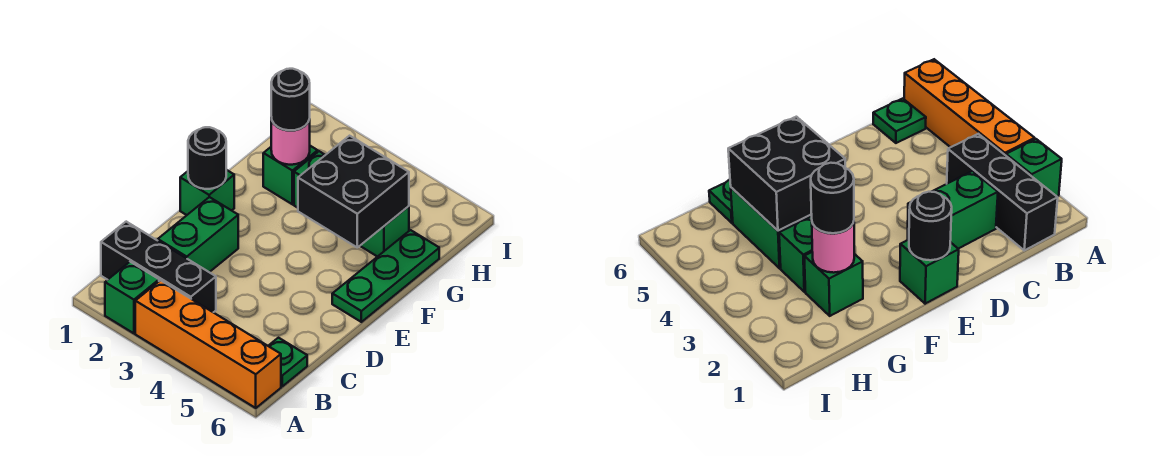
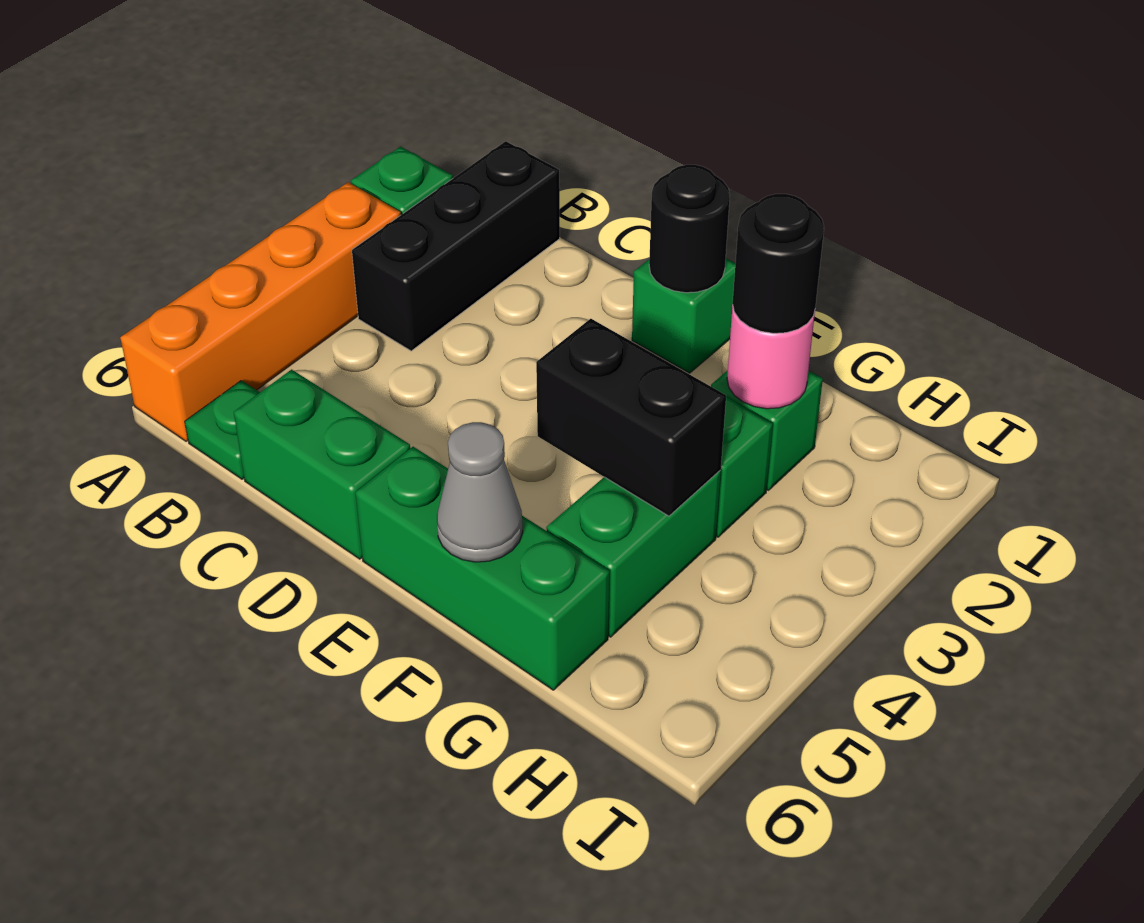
green brick C2:D2 level 1 -> green brick C6:D6 level 1
green plate E6:G6 level 1 -> green brick E6:G6 level 1
black brick F4:G5 level 2 -> black brick F4:G4 level 2
none -> grey cone F6 level 2

